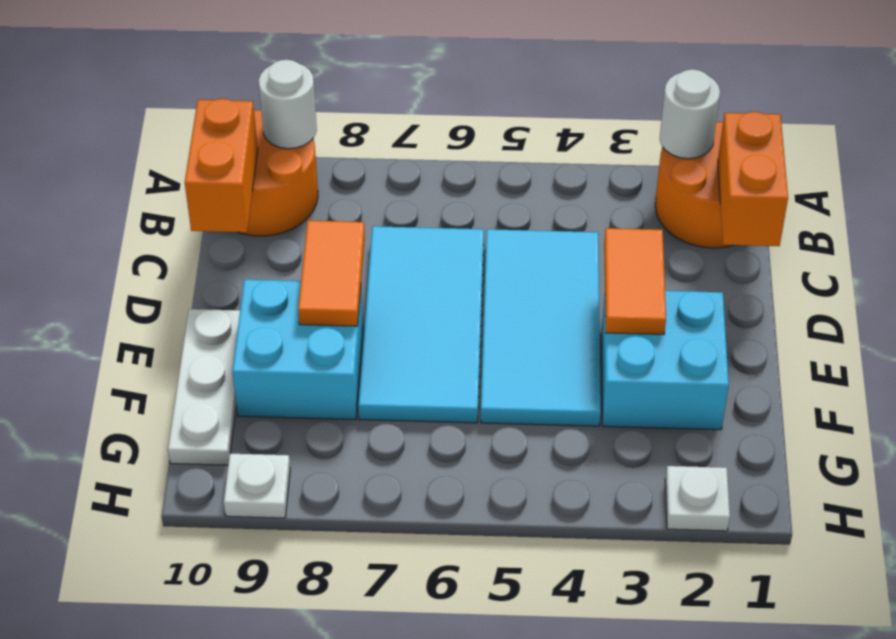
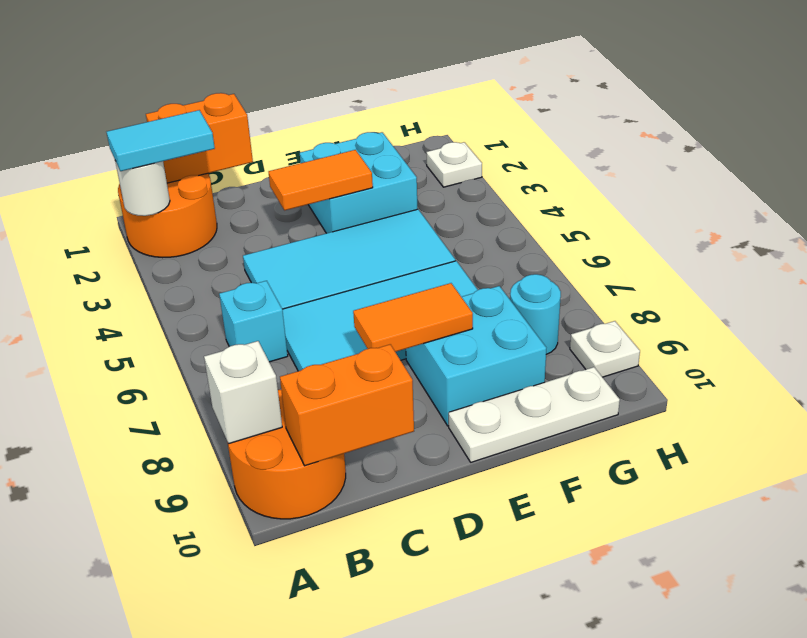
none -> cyan tile A2:B2 level 3
white round brick A9 level 2 -> white brick A9 level 2
none -> cyan brick B6 level 1
none -> cyan round brick G8 level 1

